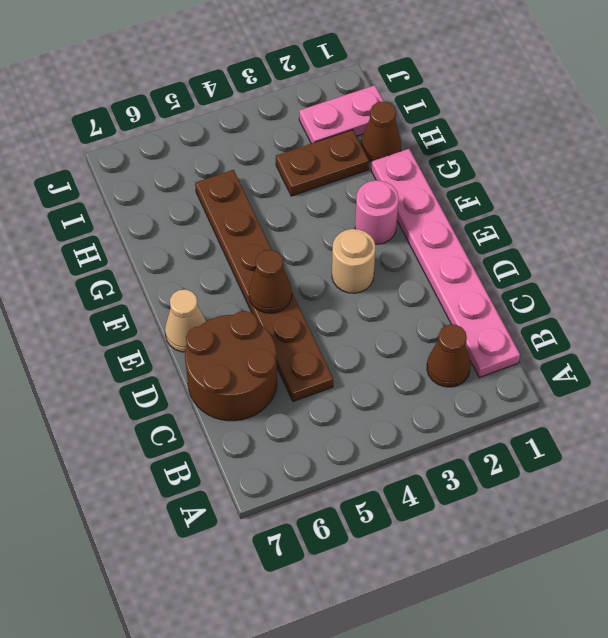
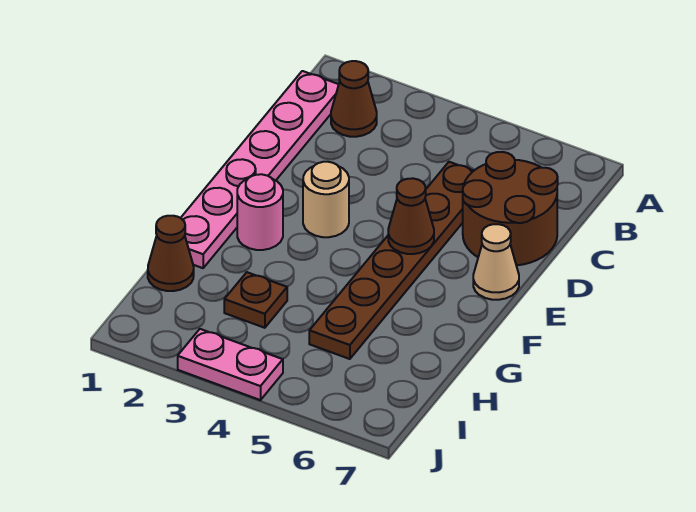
brown plate H2:H3 level 1 -> brown plate H3 level 1
pink plate I1:I2 level 1 -> pink plate J3:J4 level 1

